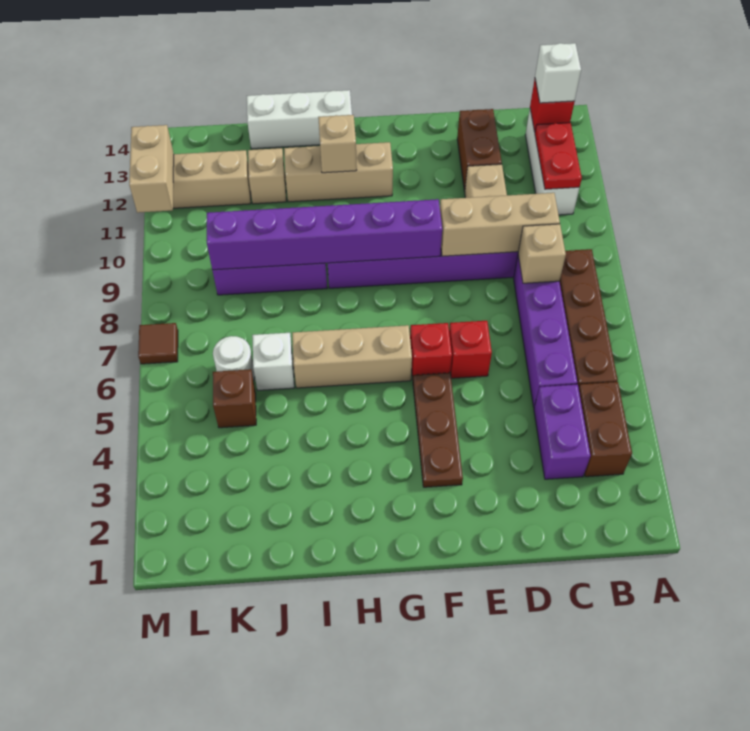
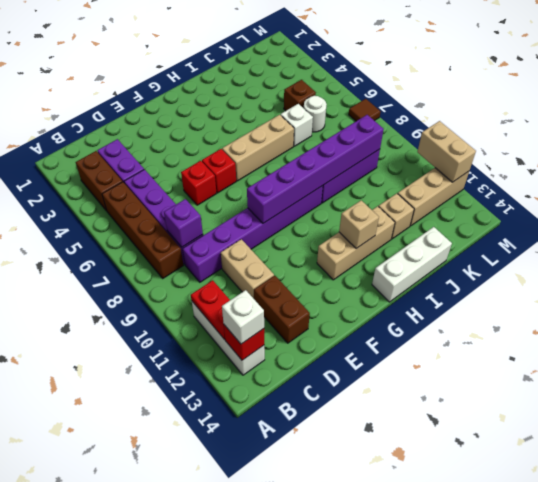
tan brick C8 level 2 -> purple brick C8 level 2
tan brick C9:E9 level 2 -> none
brown plate F3:F5 level 1 -> none

